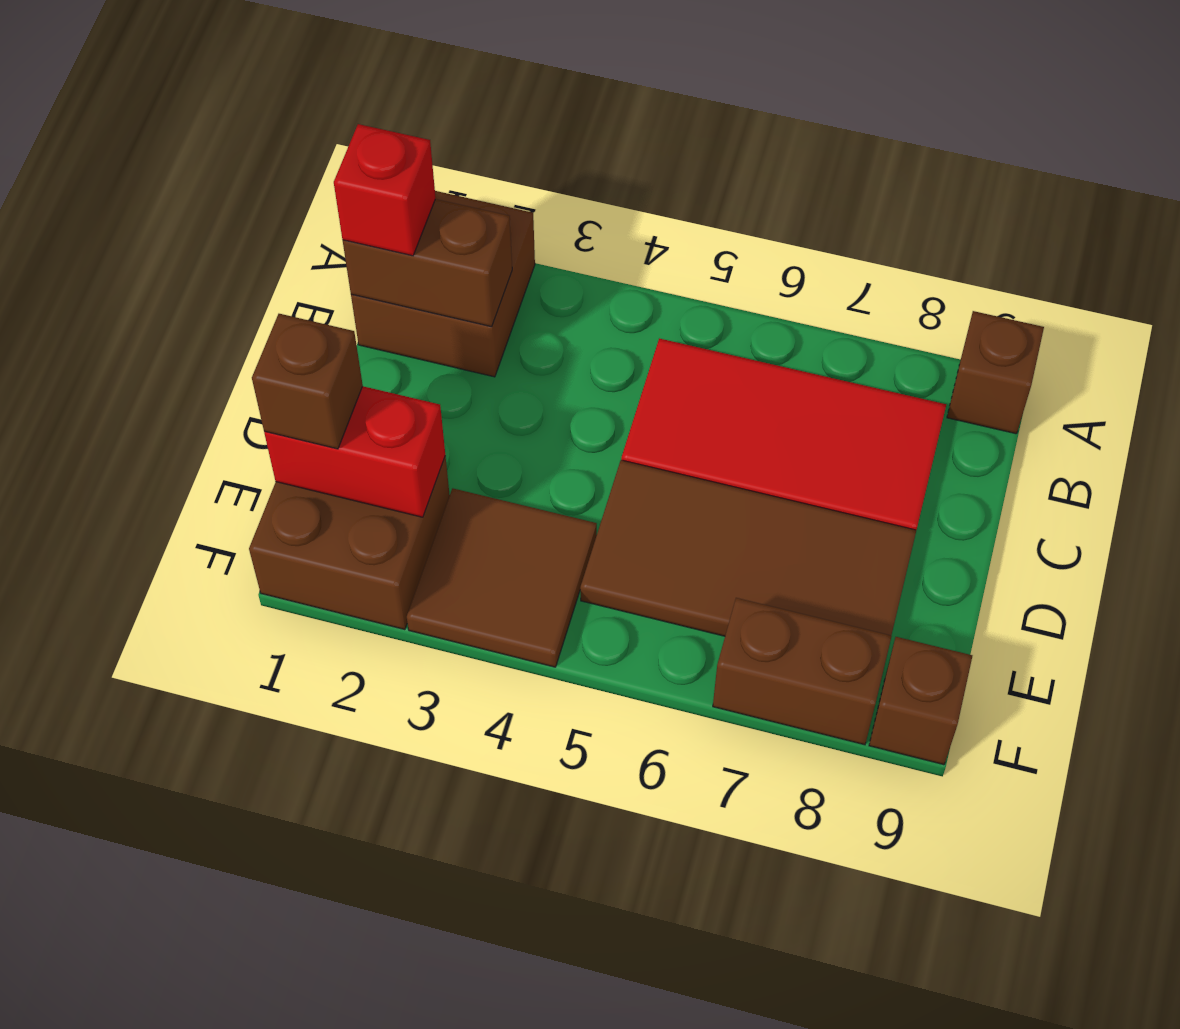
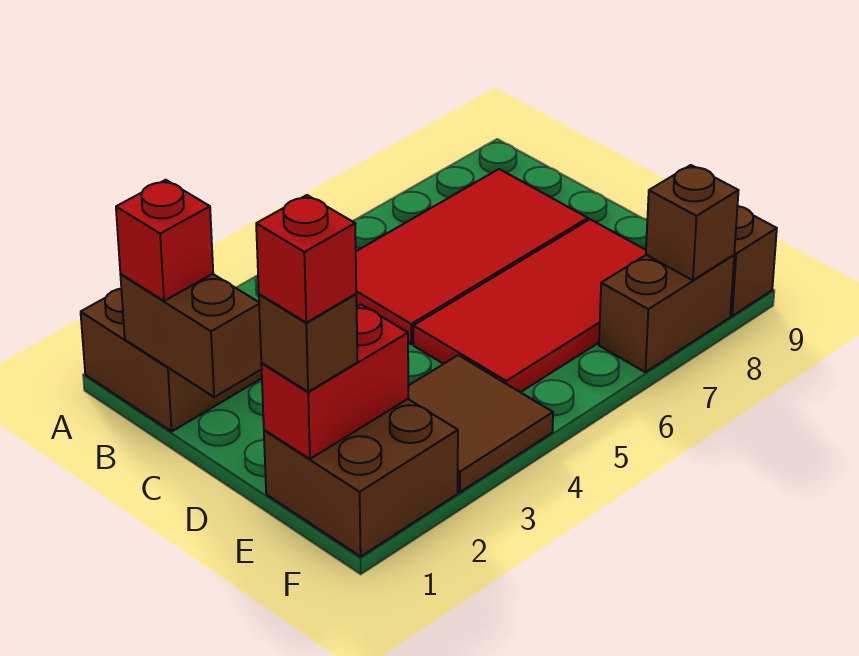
brown brick A9 level 1 -> brown brick F8 level 2
brown brick B1:B2 level 2 -> brown brick B1:C1 level 2
brown tile D5:E8 level 1 -> red tile D5:E8 level 1
none -> red brick E1 level 4

